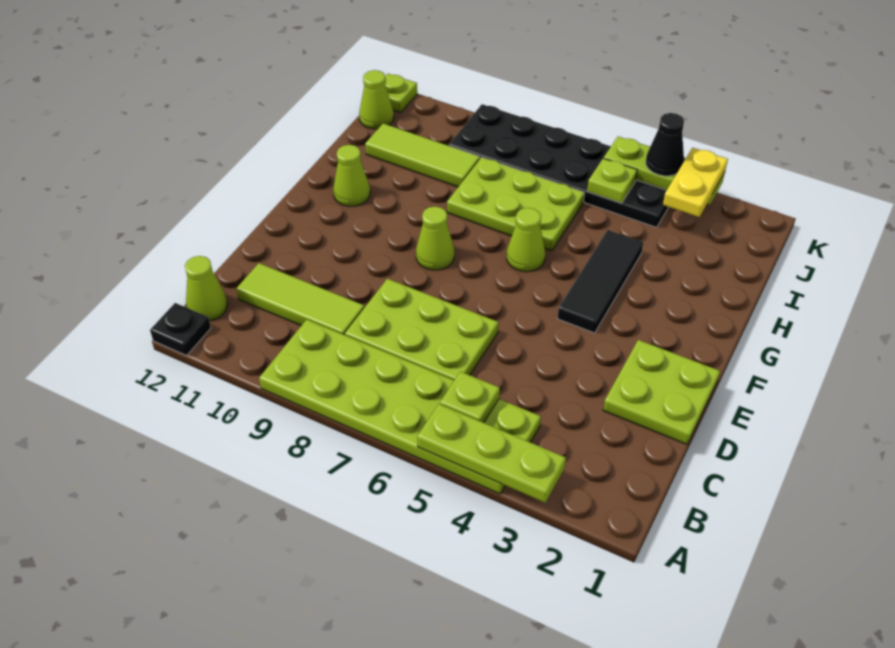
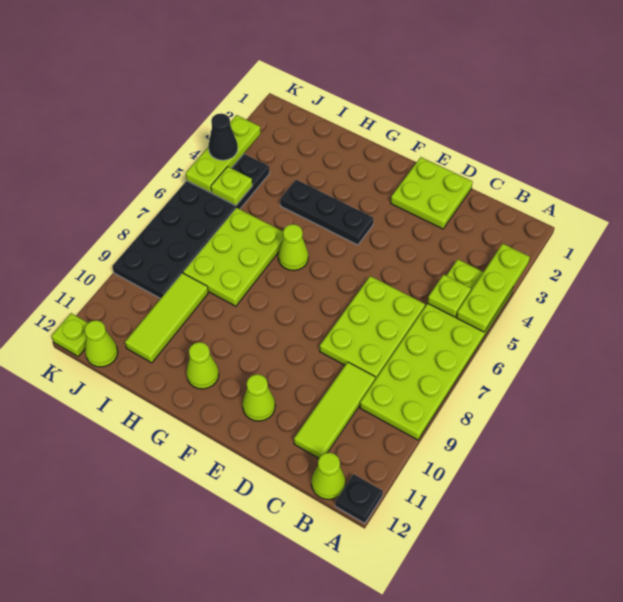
black tile F4:H4 level 1 -> black plate F4:H4 level 1
lime cone F8 level 1 -> lime cone E11 level 1
yellow plate J3:K3 level 3 -> none

